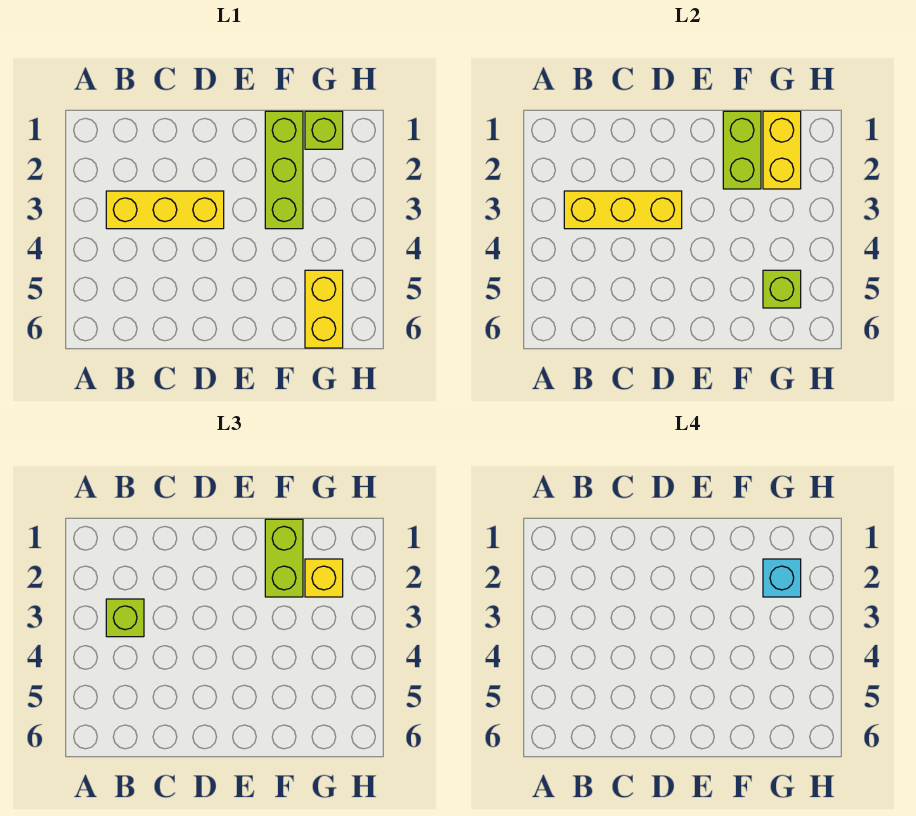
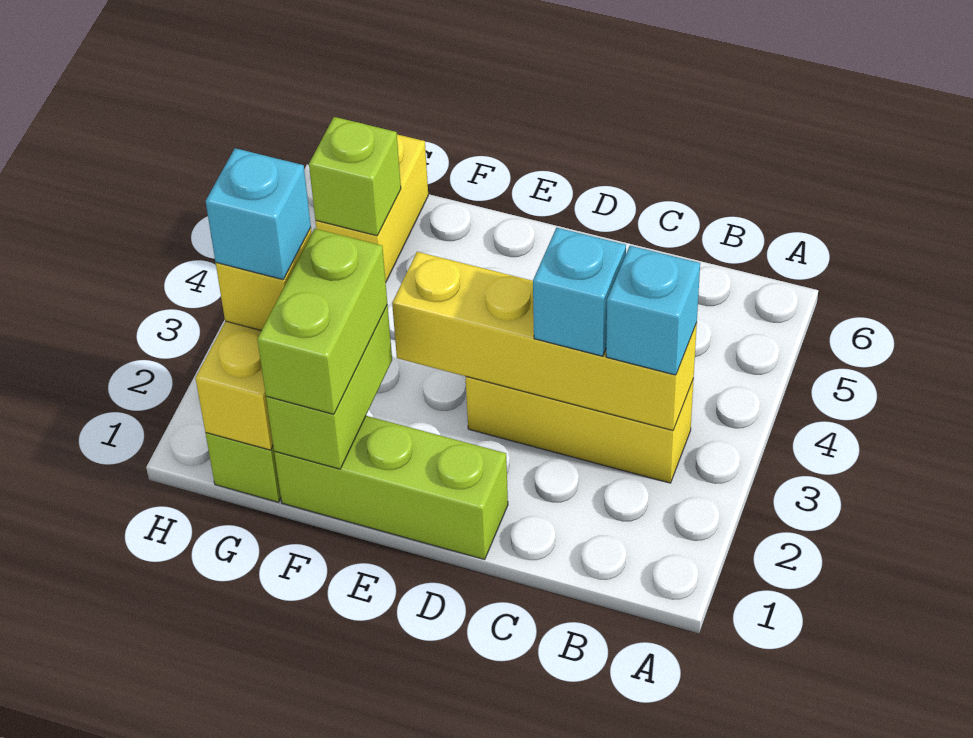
yellow brick B3:D3 level 2 -> yellow brick B3:E3 level 2
lime brick B3 level 3 -> cyan brick B3 level 3
none -> cyan brick C3 level 3
lime brick F1:F3 level 1 -> lime brick D1:F1 level 1

